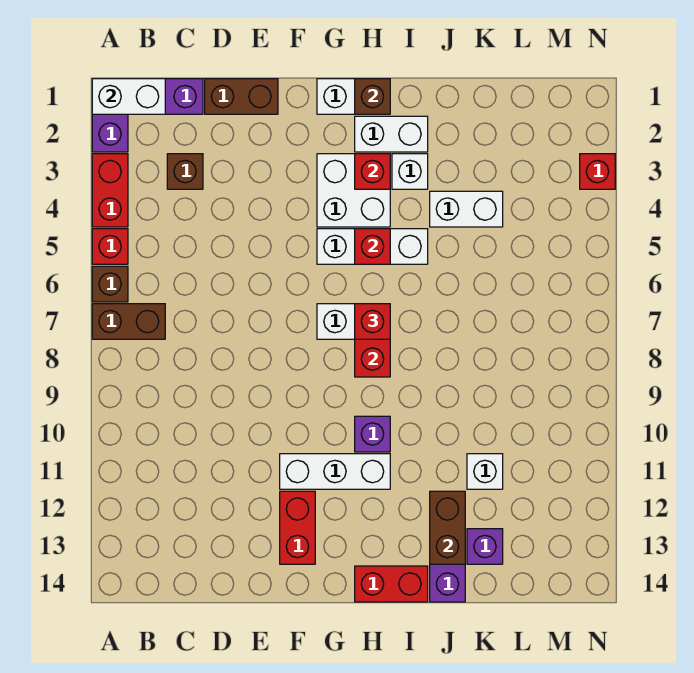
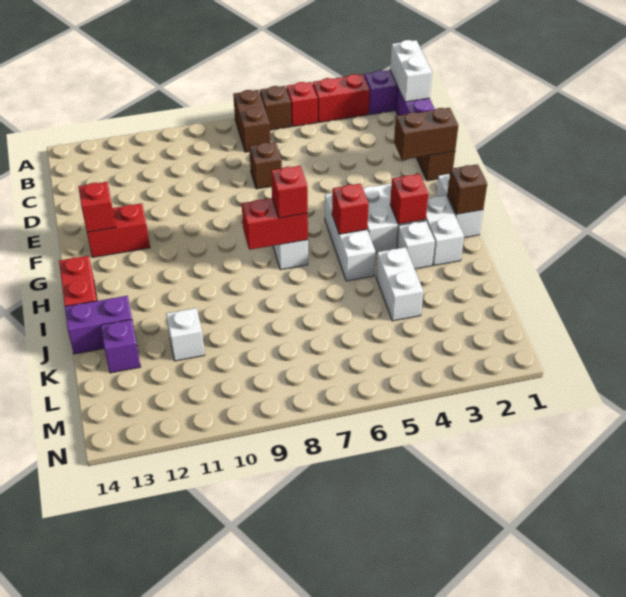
brown brick C3 level 1 -> brown brick D7 level 1
white brick F11:H11 level 1 -> none
purple brick H10 level 1 -> none
brown brick J12:J13 level 2 -> brown brick E1:E2 level 2
red brick N3 level 1 -> red brick F13 level 2

